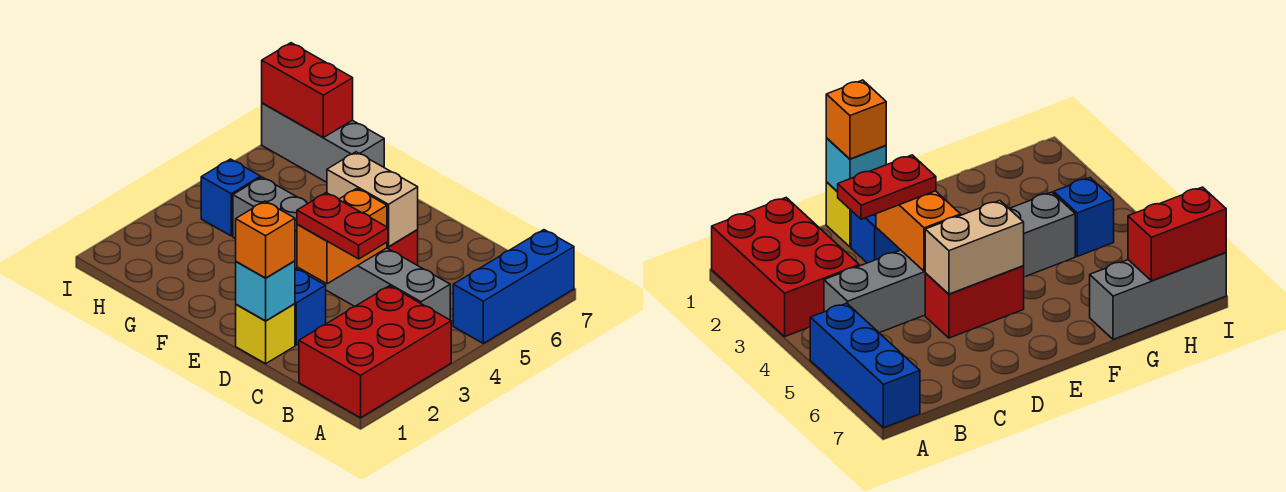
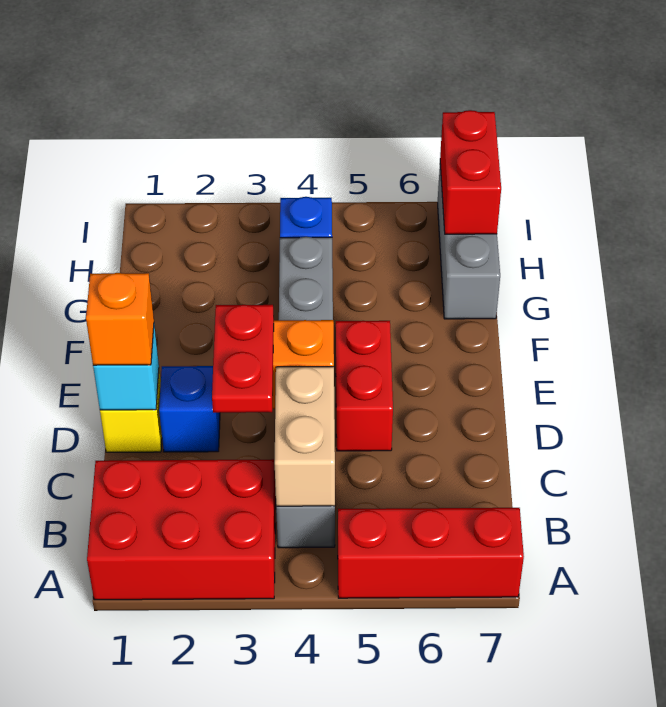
blue brick A5:A7 level 1 -> red brick A5:A7 level 1
tan brick D5:E5 level 2 -> tan brick B4:C4 level 2

